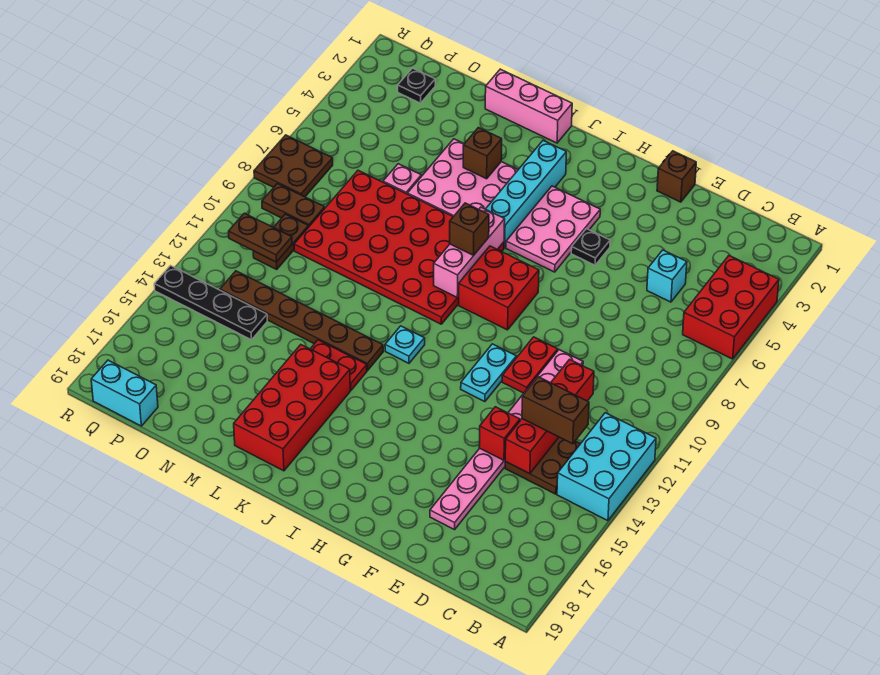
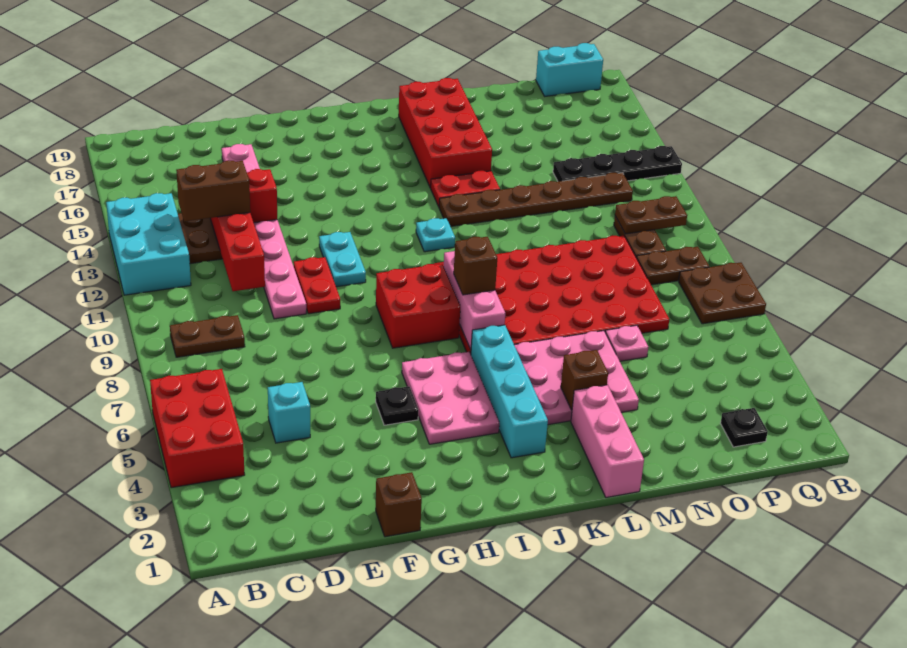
none -> brown plate B9:C9 level 1
pink brick K1:M1 level 1 -> pink brick L1:L3 level 1

